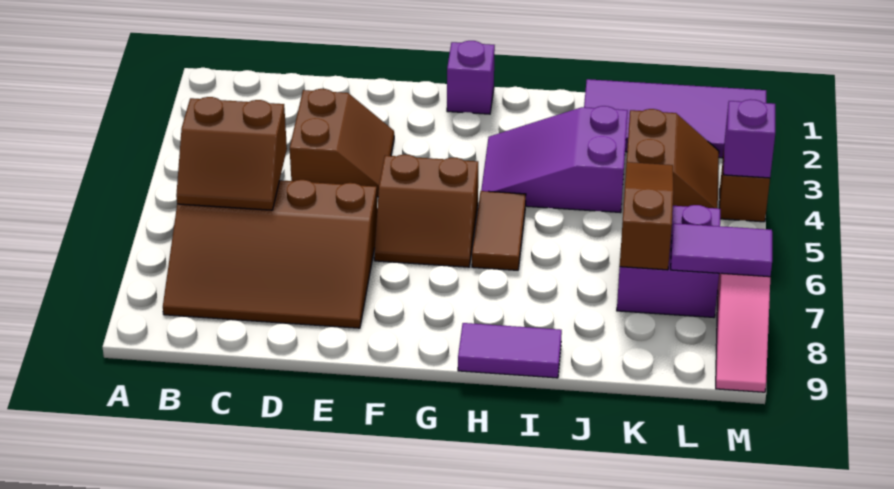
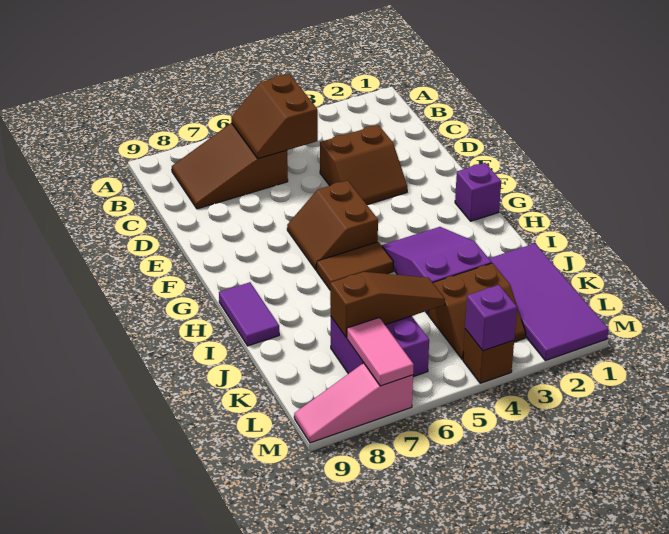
brown slope B6:E8 level 1 top 6 -> brown slope B6:C8 level 1 top 6
purple tile L7:M7 level 2 -> pink tile L7:M7 level 2

